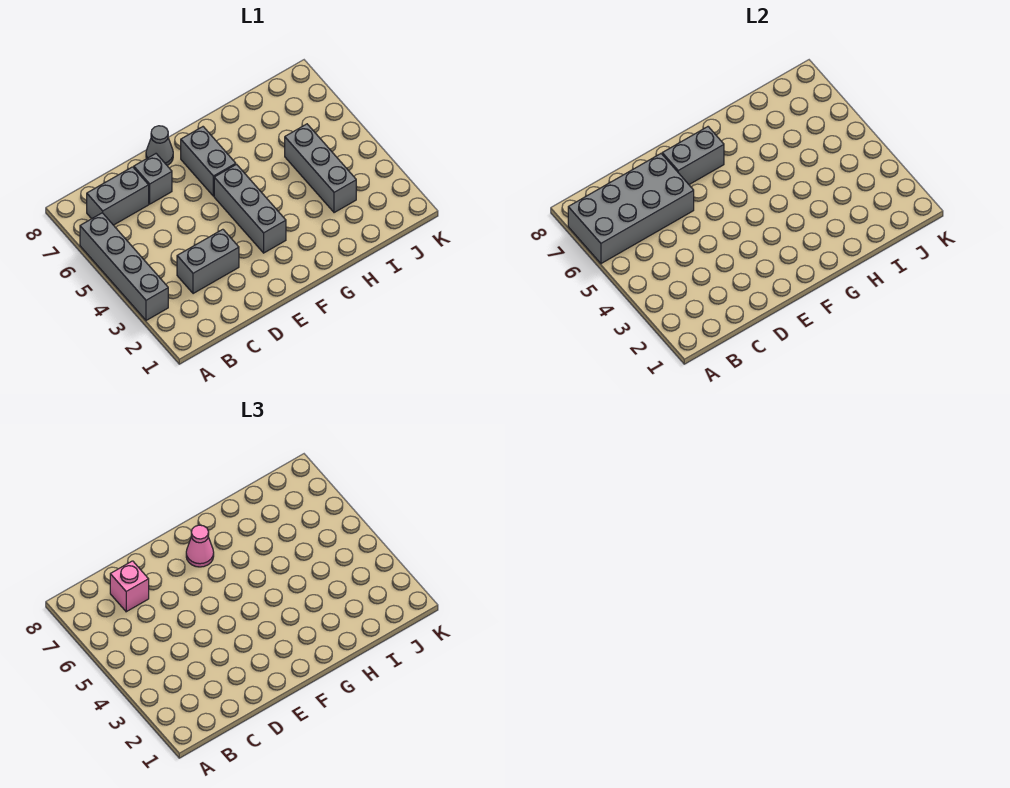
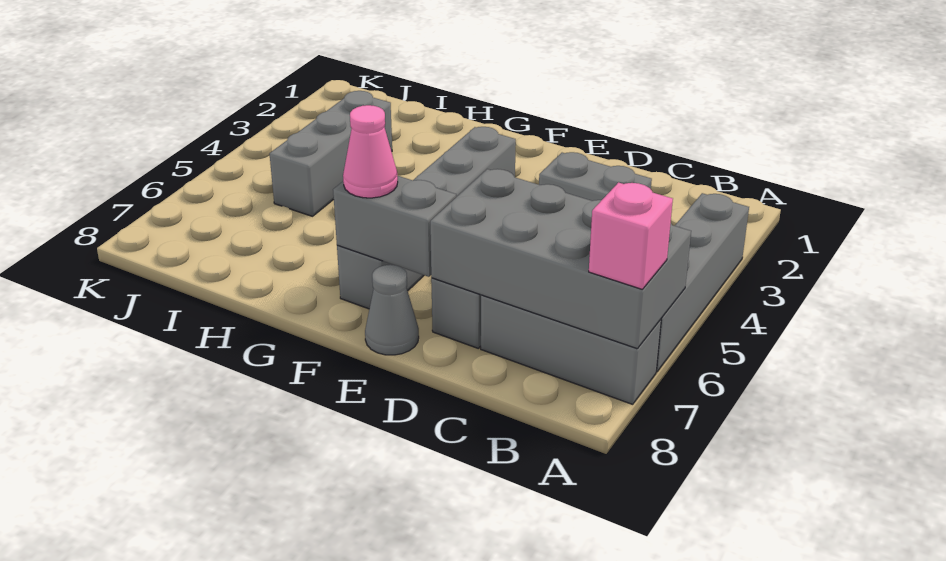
grey brick B7:C7 level 1 -> grey brick A7:C7 level 1
pink brick C7 level 3 -> pink brick A7 level 3

